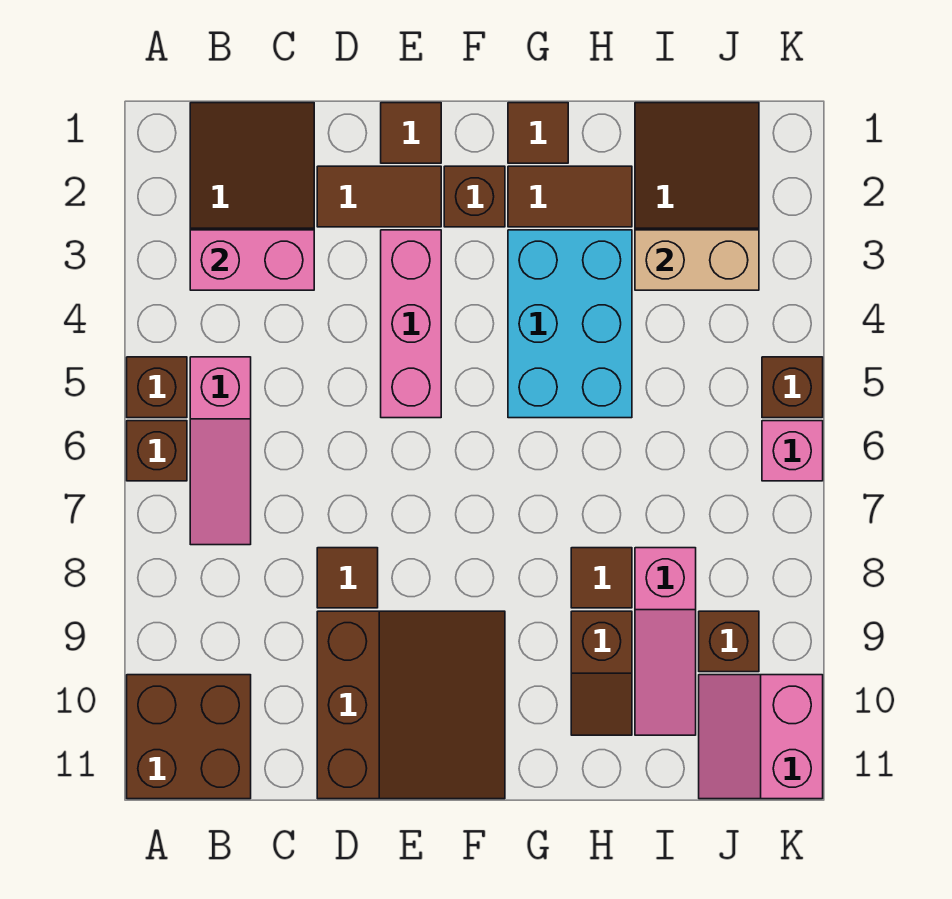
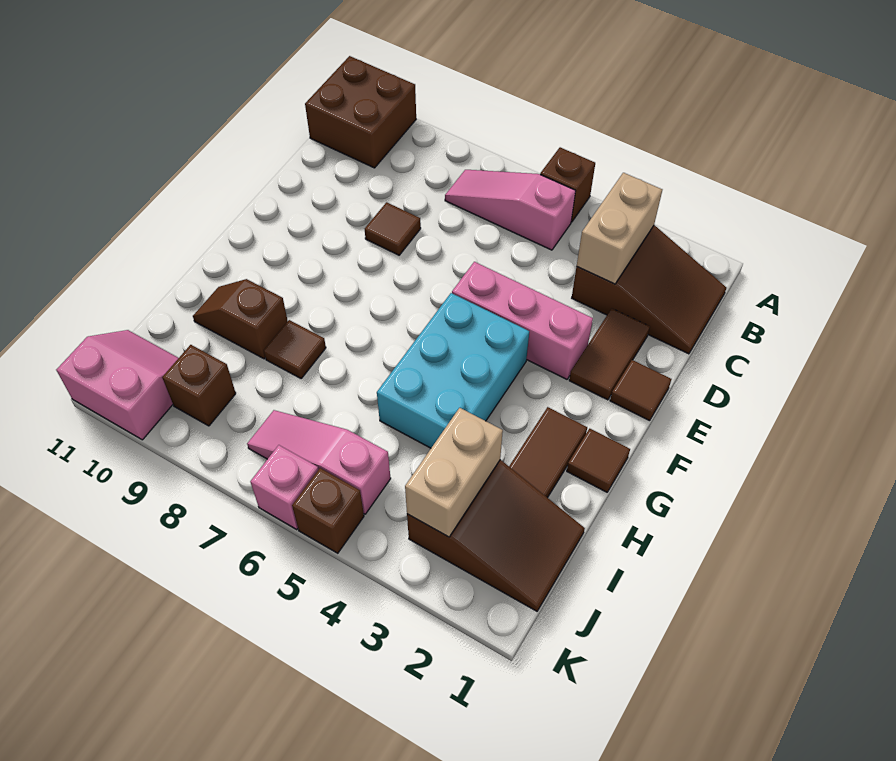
brown brick A6 level 1 -> none
pink brick B3:C3 level 2 -> tan brick B3:C3 level 2
brown slope D9:F11 level 1 top D -> none
brown brick F2 level 1 -> none
cyan brick G3:H5 level 1 -> cyan brick F4:H5 level 1
pink slope I8:I10 level 1 top 8 -> pink slope J5:J7 level 1 top 5

